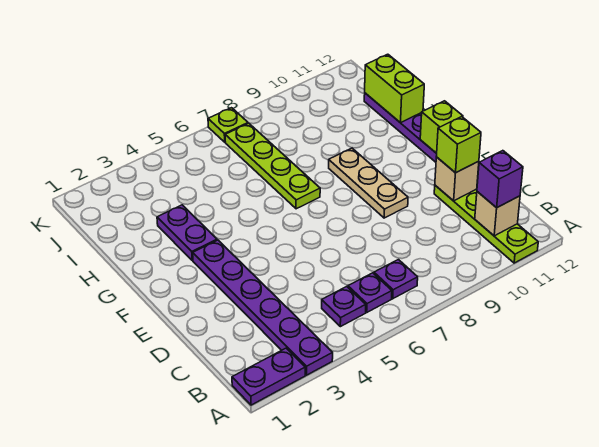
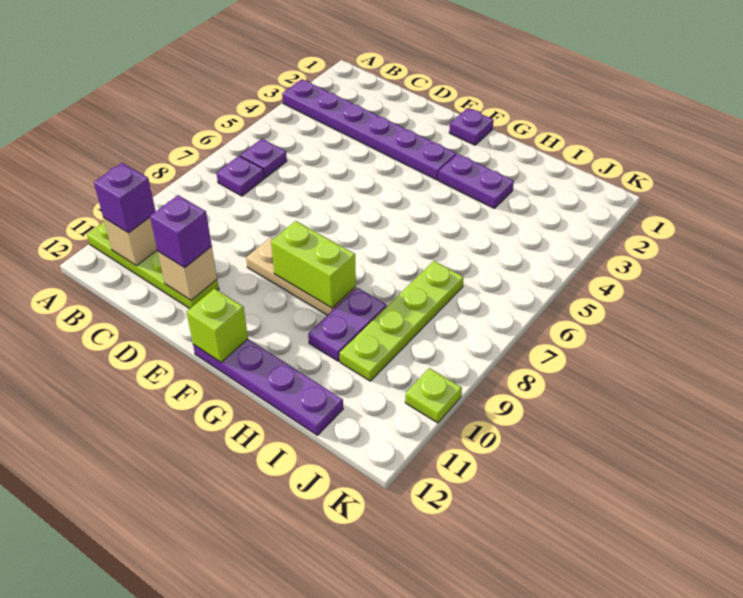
purple plate A1:A2 level 1 -> purple plate H9:H10 level 1
purple plate B5 level 1 -> purple plate F1 level 1
lime brick D11 level 3 -> purple brick D11 level 3
lime plate G7:J7 level 1 -> lime plate I7:I10 level 1
lime brick H12:I12 level 2 -> lime brick F9:G9 level 2
lime plate K7 level 1 -> lime plate K10 level 1

